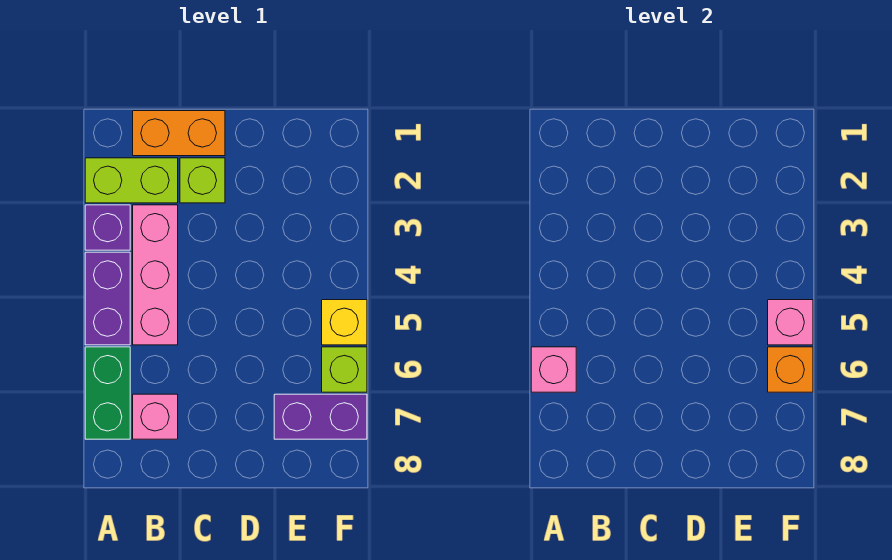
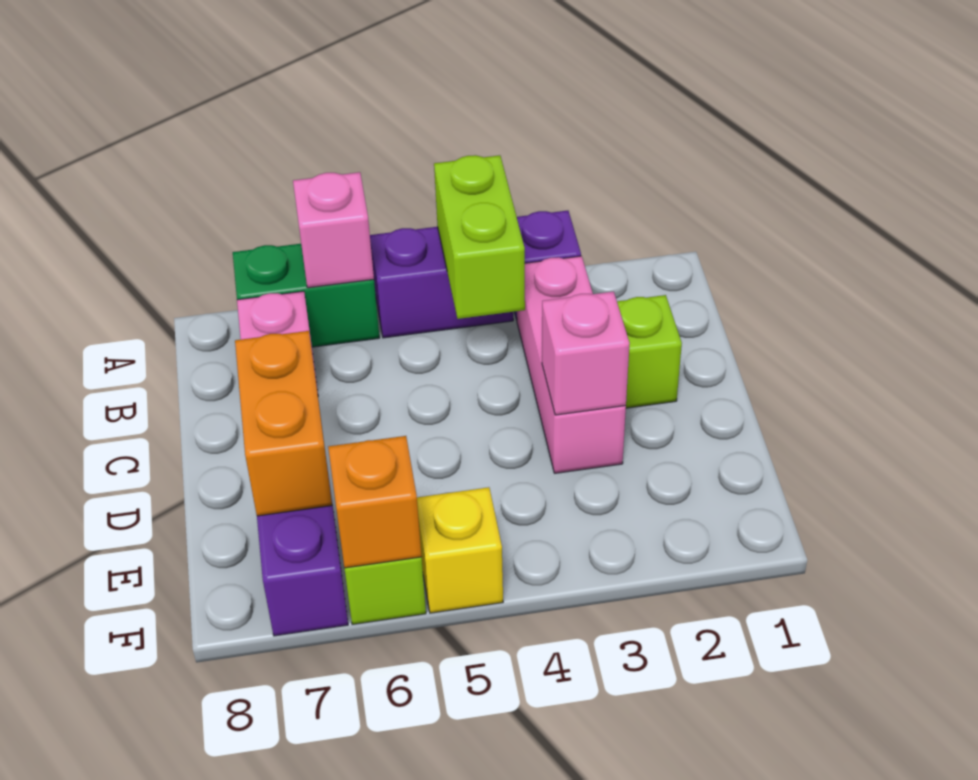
lime brick A2:B2 level 1 -> lime brick A4:B4 level 2
orange brick B1:C1 level 1 -> orange brick D7:E7 level 2
pink brick B3:B5 level 1 -> pink brick B3:D3 level 1
pink brick F5 level 2 -> pink brick D3 level 2

